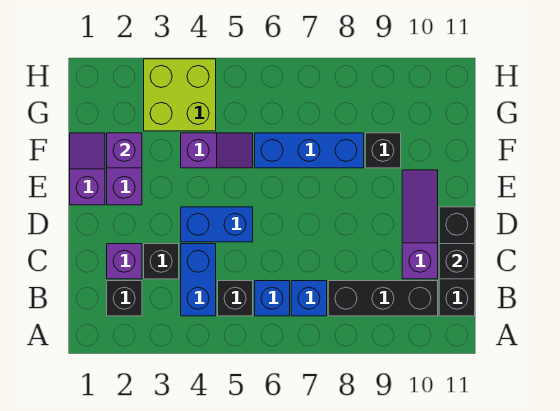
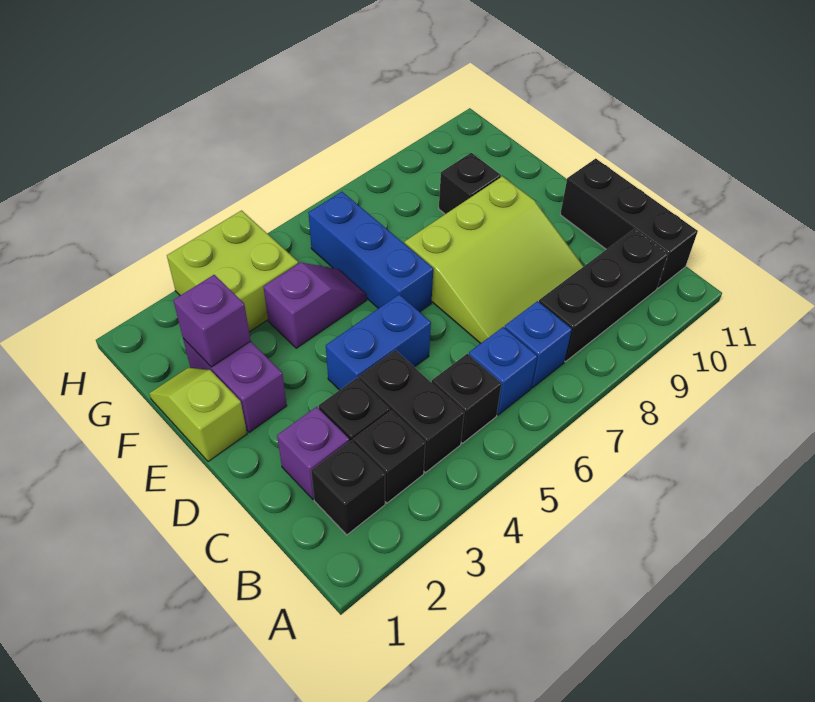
blue brick B4:C4 level 1 -> black brick B4:C4 level 1
none -> lime slope C7:E9 level 1 top E
purple slope C10:E10 level 1 top C -> none
black brick C11 level 2 -> black brick B3 level 1
purple slope E1:F1 level 1 top E -> lime slope E1:F1 level 1 top E
blue brick F6:F8 level 1 -> blue brick E6:G6 level 1

